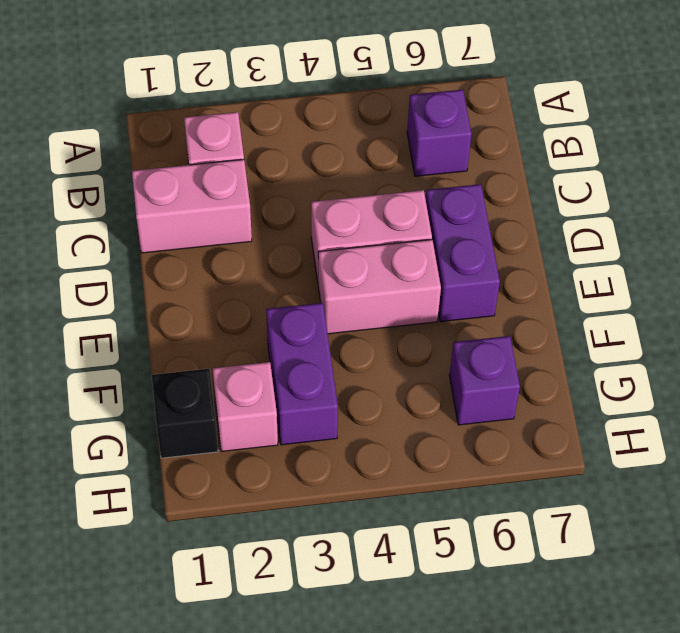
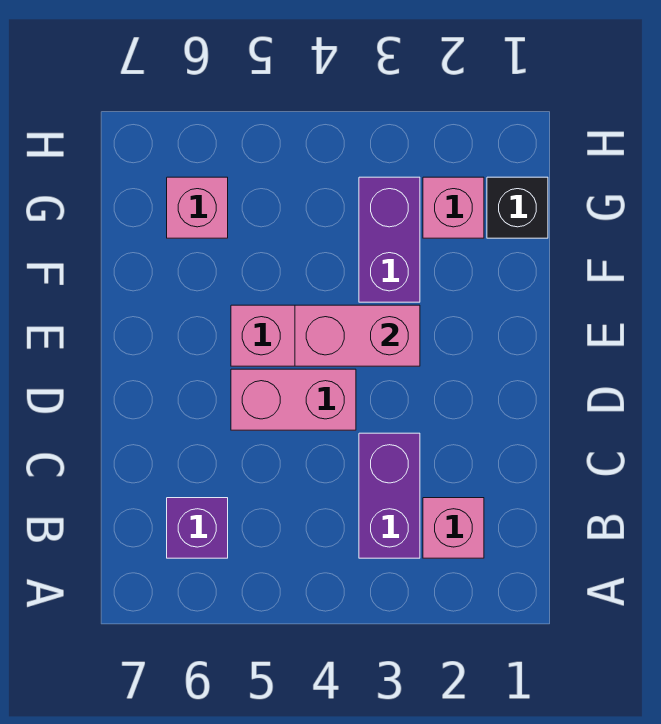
pink brick C1:C2 level 1 -> pink brick E3:E4 level 2
purple brick D6:E6 level 1 -> purple brick B3:C3 level 1
purple brick G6 level 1 -> pink brick G6 level 1

